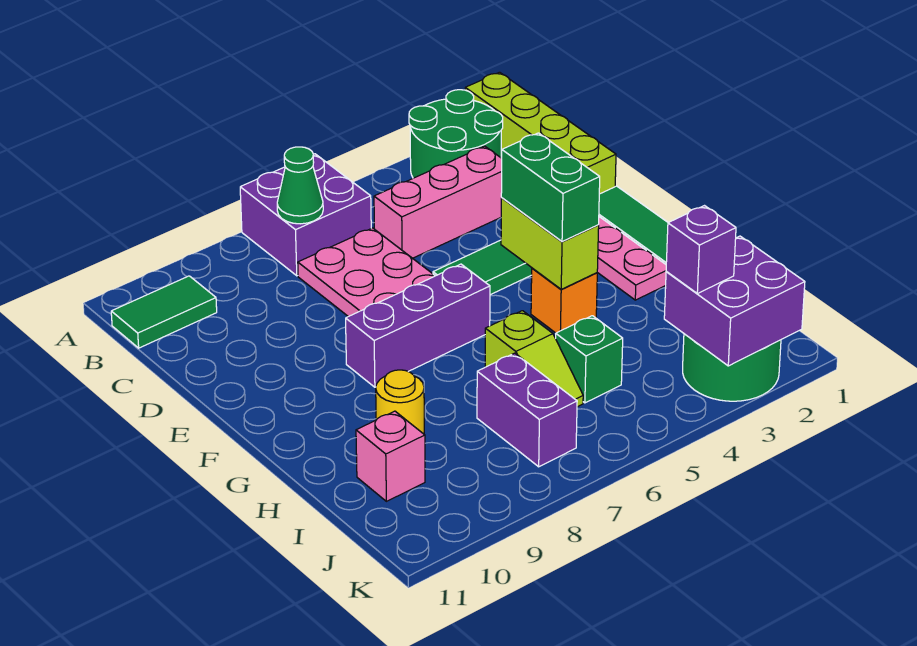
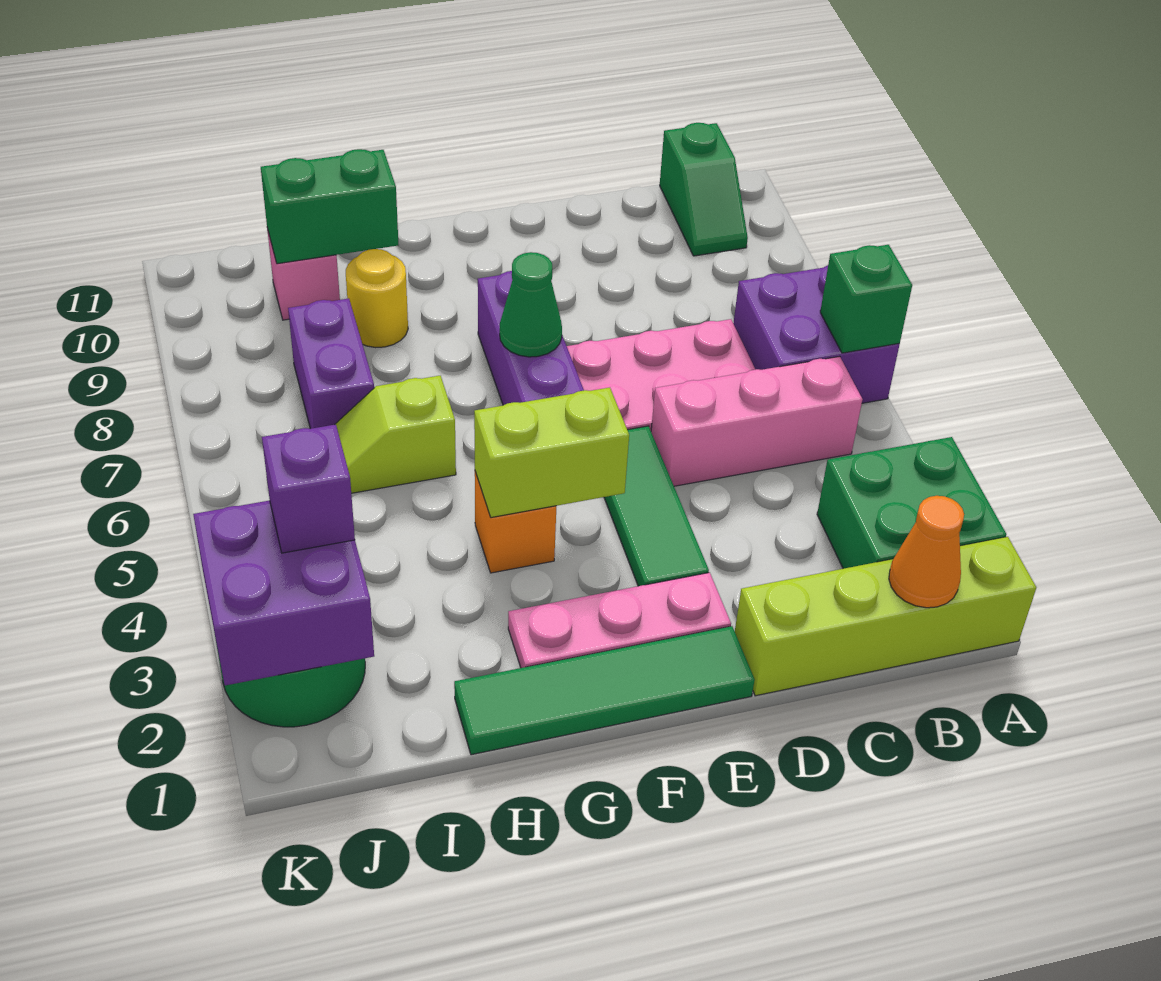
green round brick A2:B3 level 1 -> green brick A2:B3 level 1
none -> orange cone B1 level 2
green cone B7 level 2 -> green cone F7 level 2
green tile B10:B11 level 1 -> green slope B10:B11 level 1 top 11
pink brick C3:C5 level 1 -> pink brick B5:D5 level 1
green brick F4:G4 level 3 -> green brick H10:I10 level 2
green brick I5 level 1 -> green brick A6 level 2
purple brick I7:J7 level 1 -> purple brick I7:I8 level 1

